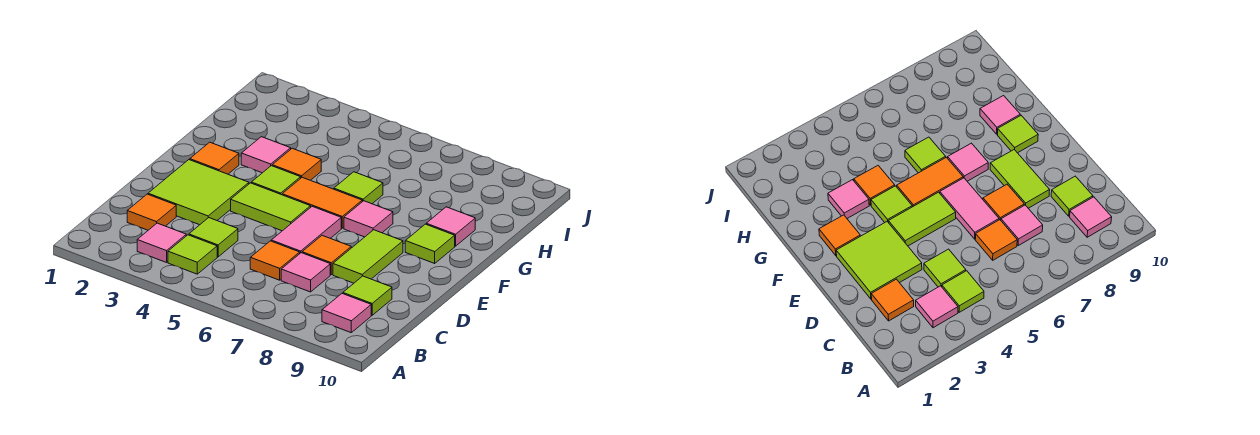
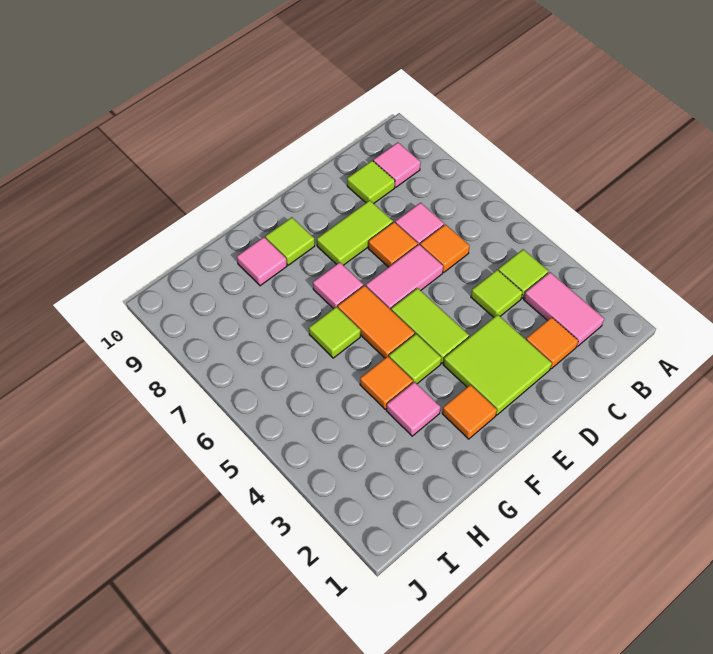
pink tile B3 level 1 -> pink tile B2:B3 level 1

